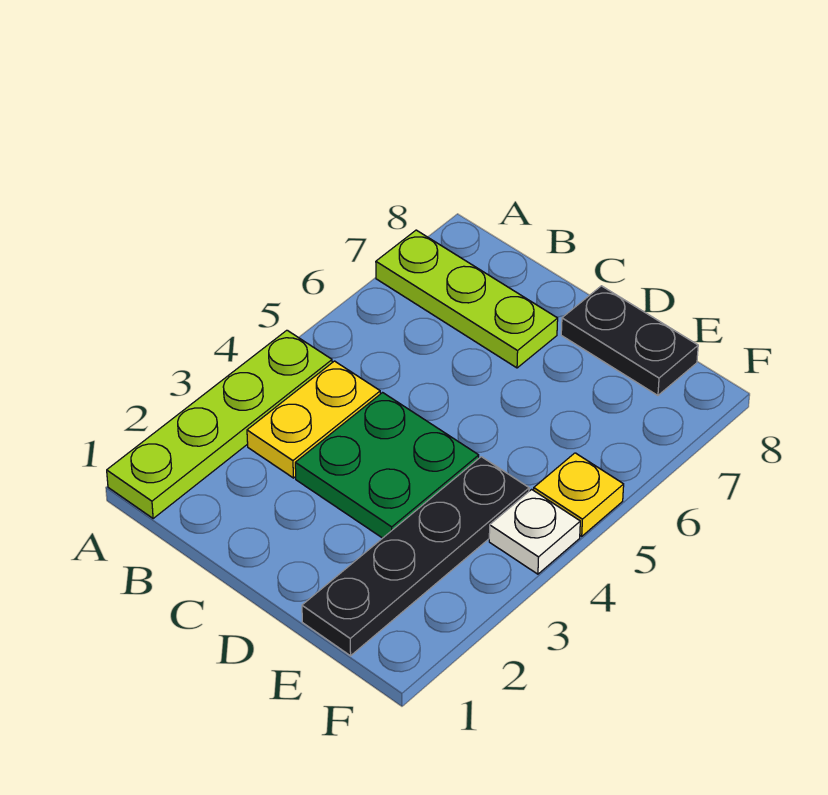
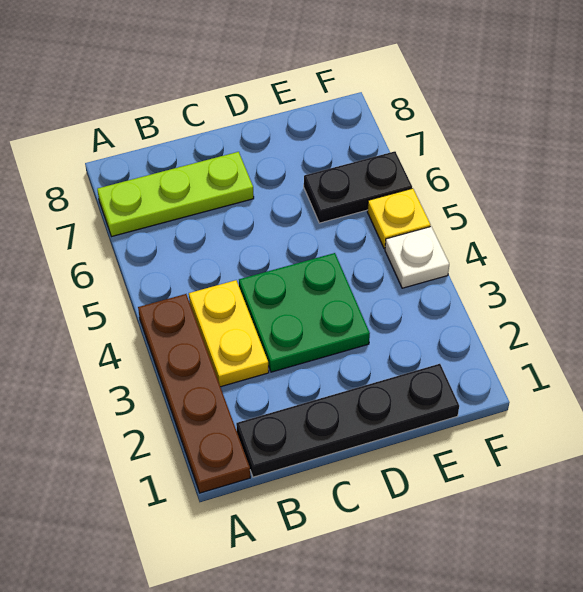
lime plate A1:A4 level 1 -> brown plate A1:A4 level 1
black plate D8:E8 level 1 -> black plate E6:F6 level 1
black plate E1:E4 level 1 -> black plate B1:E1 level 1

